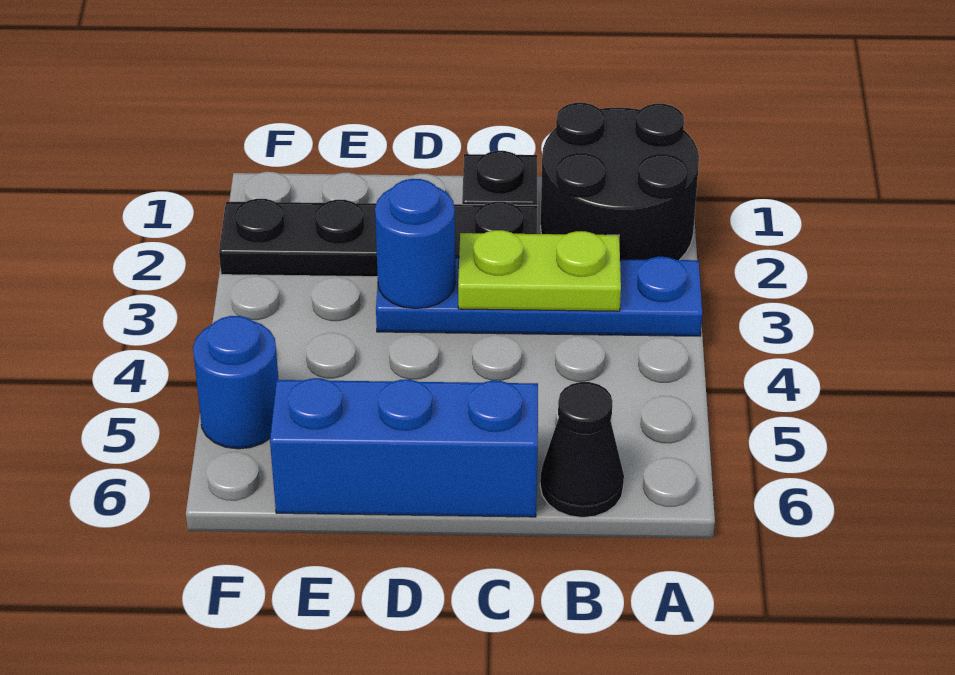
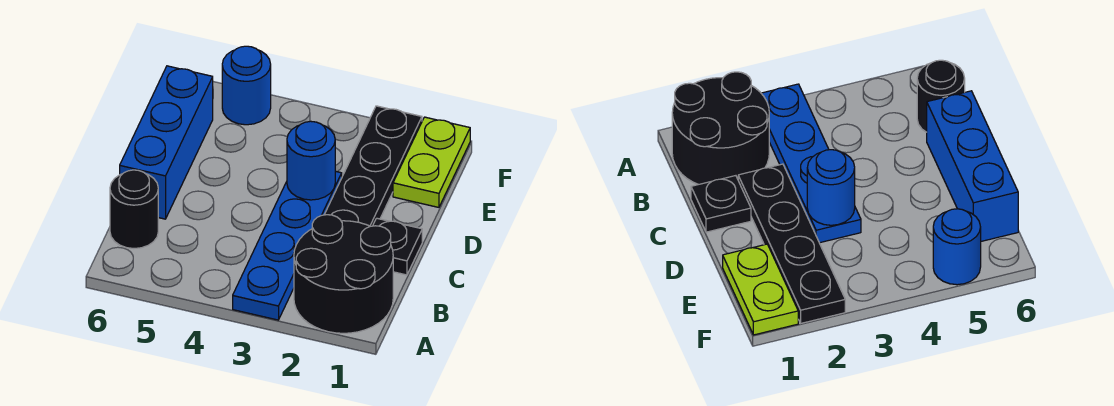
lime plate B3:C3 level 2 -> lime plate E1:F1 level 1
black cone B6 level 1 -> black round brick B6 level 1

